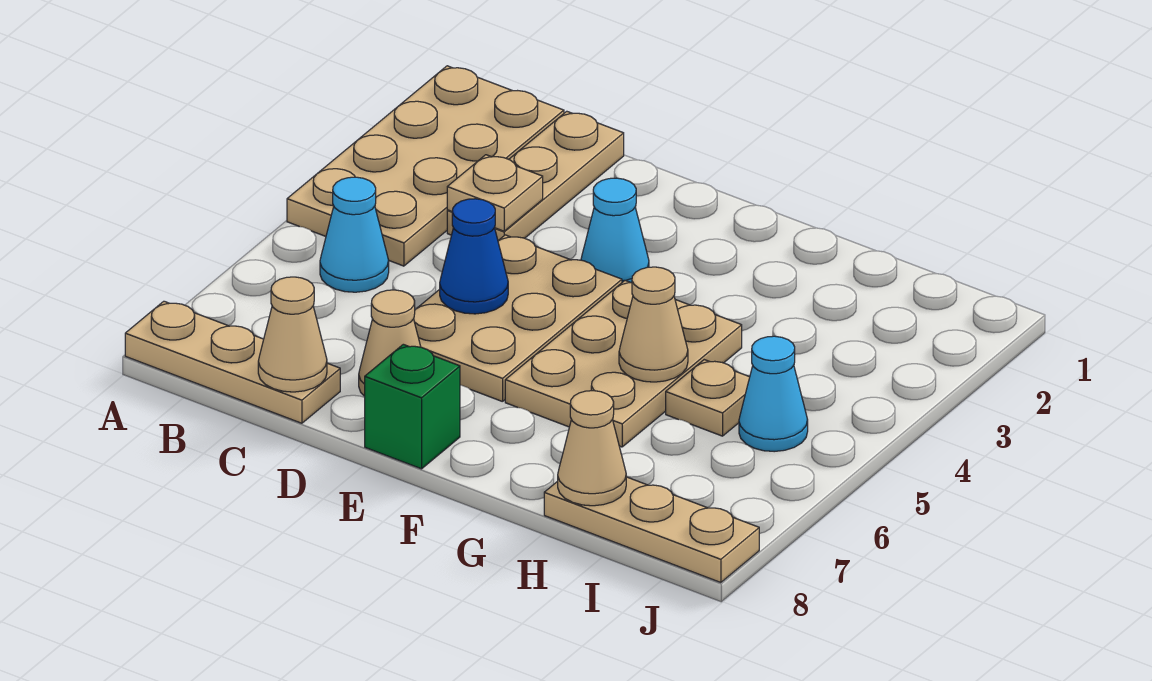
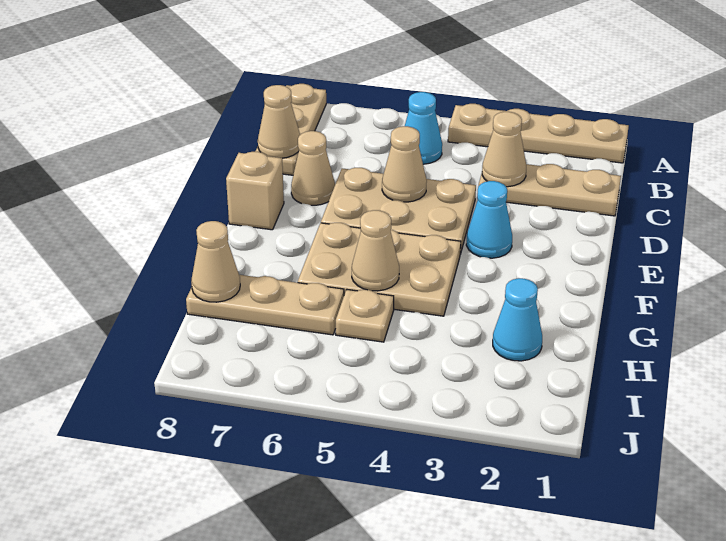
tan plate A1:B4 level 1 -> tan plate A1:A4 level 1
tan plate C3 level 2 -> tan cone C3 level 2
blue cone D5 level 2 -> tan cone D5 level 2
green brick E8 level 1 -> tan brick E8 level 1
tan plate H8:J8 level 1 -> tan plate H6:H8 level 1
cyan cone I5 level 1 -> cyan cone H2 level 1

